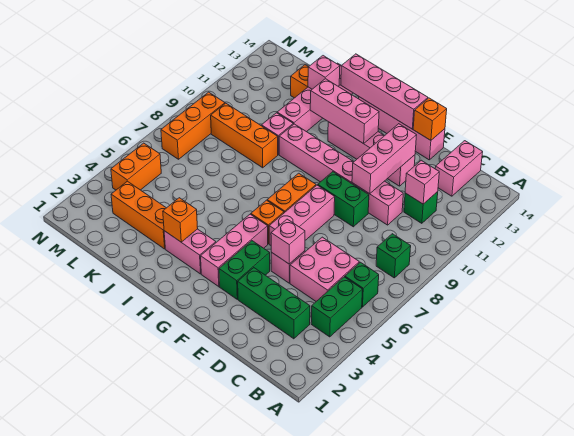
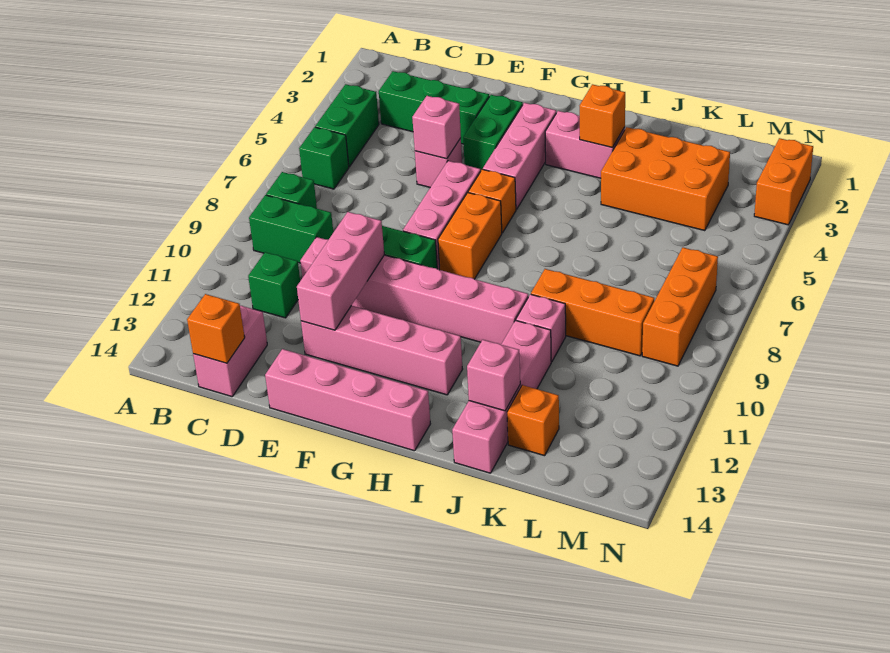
none -> green brick B9:C9 level 1
pink brick C5:D6 level 1 -> none
pink brick C11 level 2 -> none
orange brick E14 level 2 -> orange brick C14 level 2
pink brick F14:I14 level 2 -> none
pink brick G12:I12 level 2 -> none
orange brick J3:L3 level 1 -> orange brick J3:L4 level 1
orange brick M4:M5 level 1 -> orange brick N2:N3 level 1

